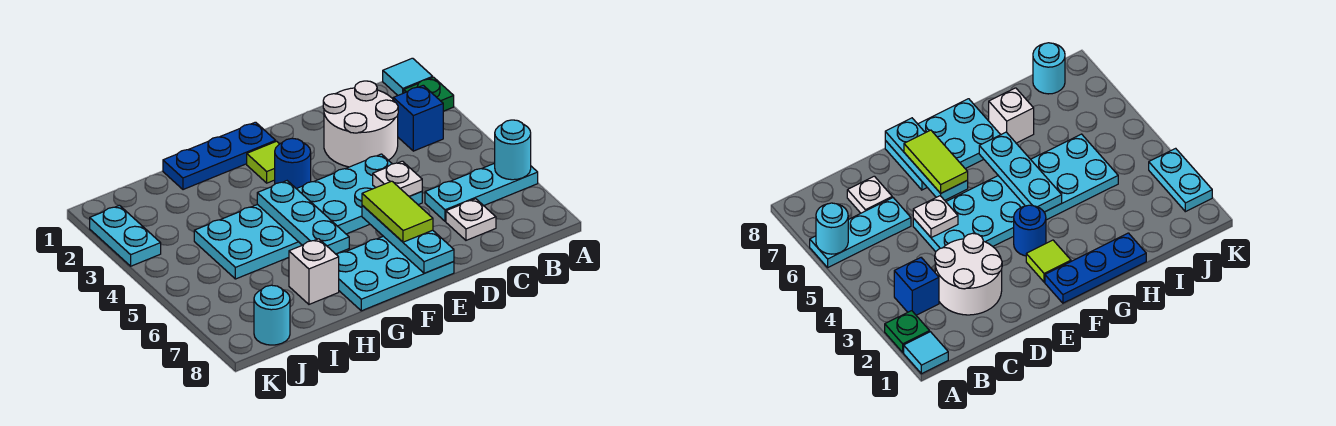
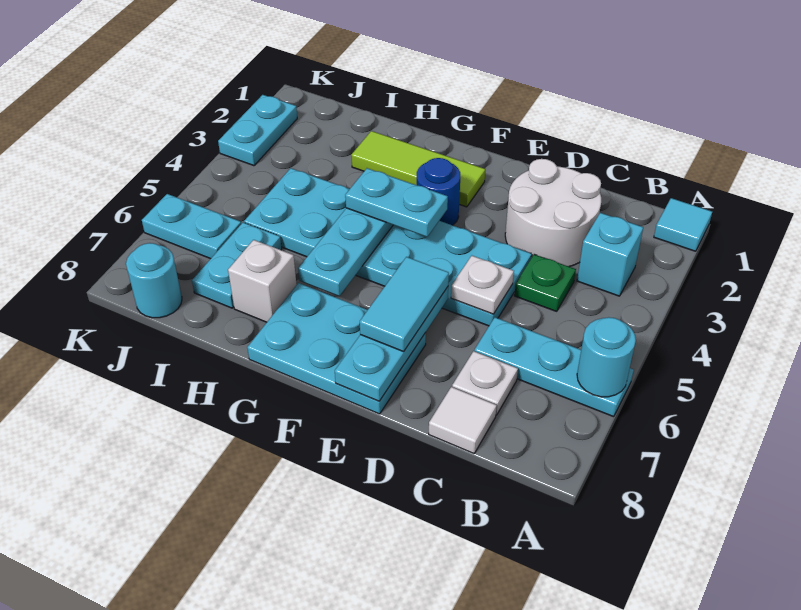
green plate A2 level 1 -> green plate C4 level 1
blue brick B3 level 1 -> cyan brick B3 level 1
none -> white tile C8 level 1
lime tile E6:E7 level 3 -> cyan tile E6:E7 level 3
blue plate F1:H1 level 1 -> none
lime tile F2 level 1 -> lime tile F2:H2 level 1
none -> cyan plate F4:G4 level 3
none -> cyan plate I6:I7 level 1
none -> cyan plate J6:K6 level 1

